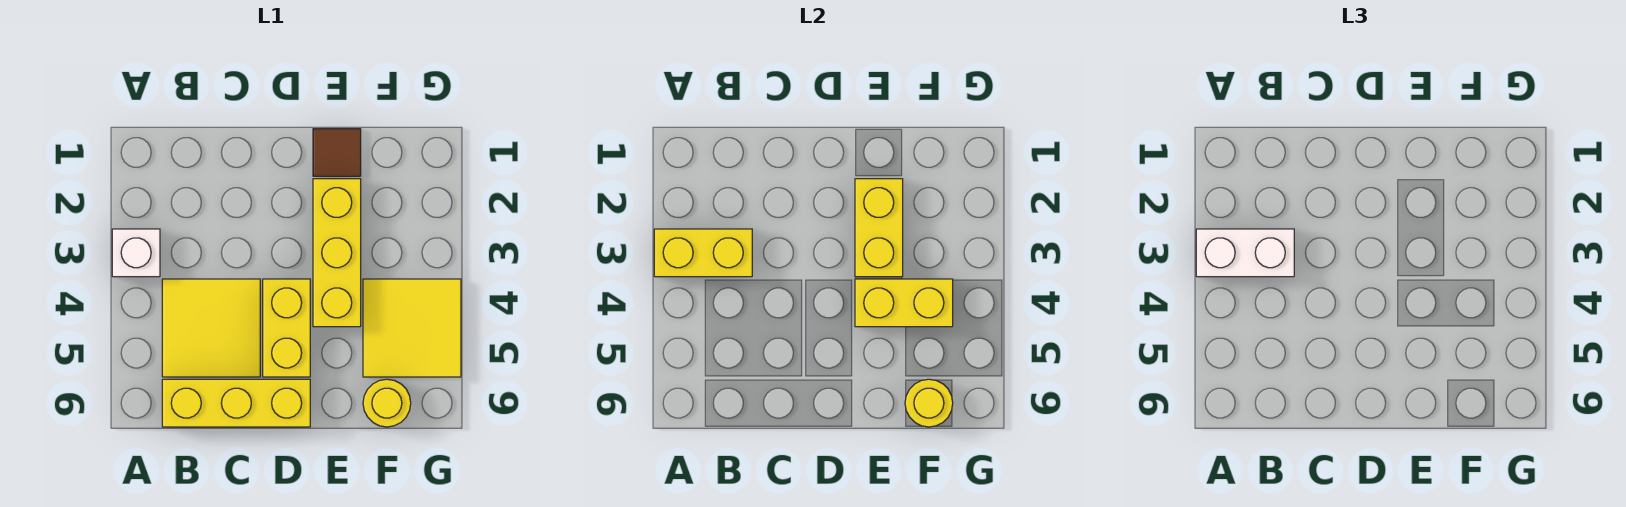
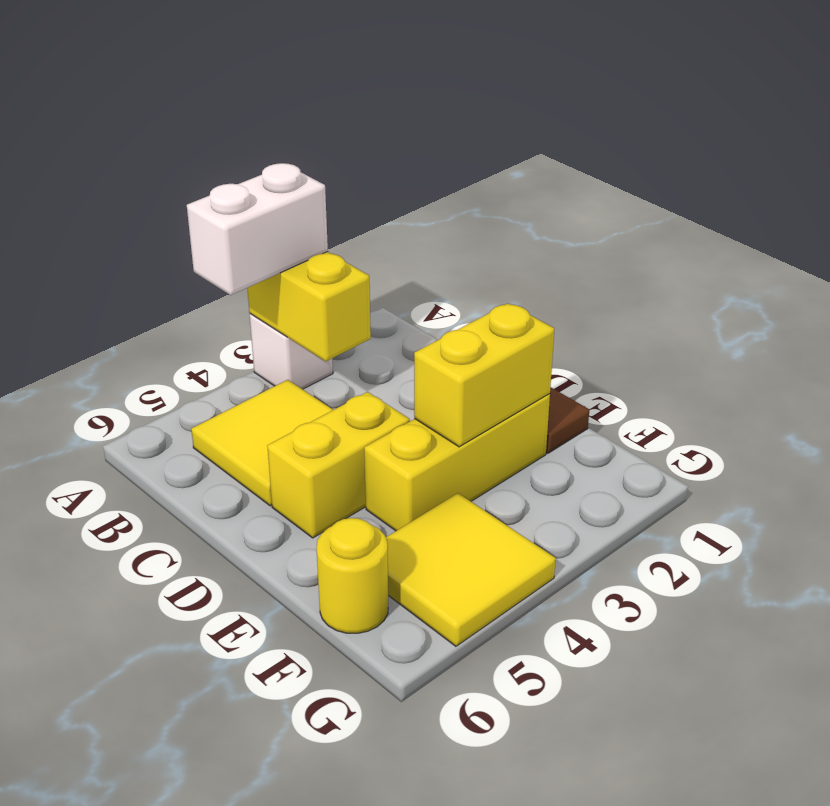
white brick A3:B3 level 3 -> white brick A3:A4 level 3
yellow brick B6:D6 level 1 -> none
yellow brick E4:F4 level 2 -> none
yellow round brick F6 level 2 -> none

